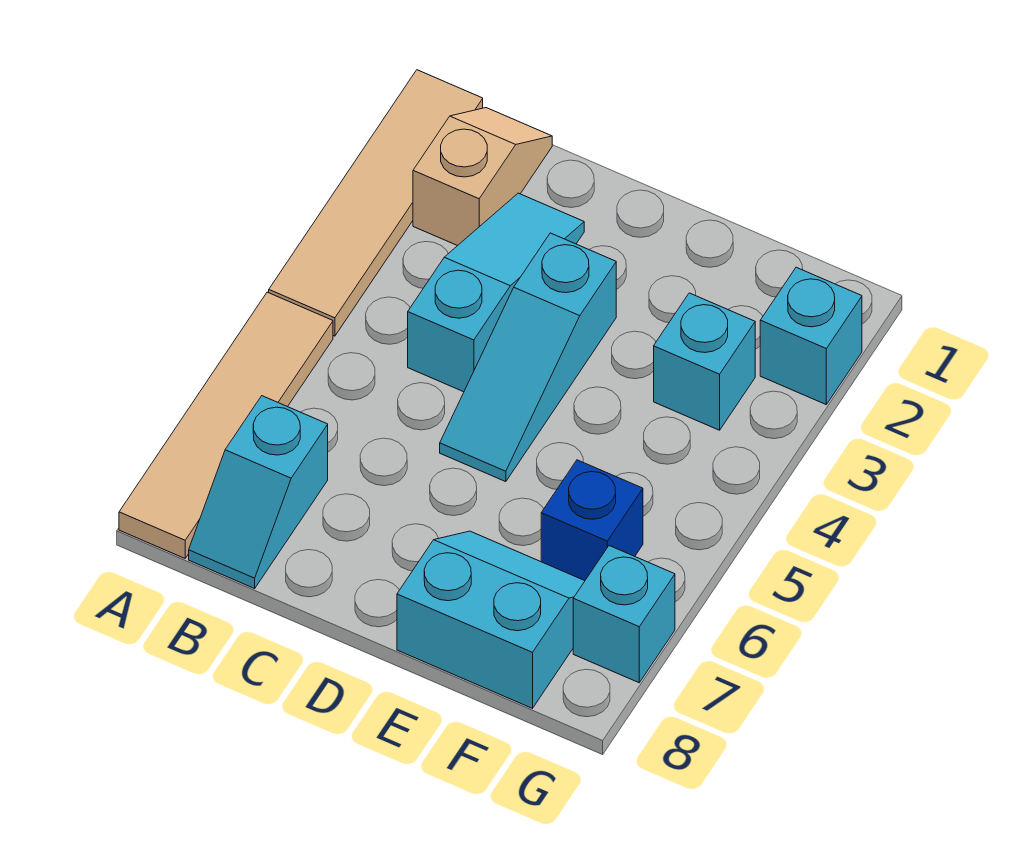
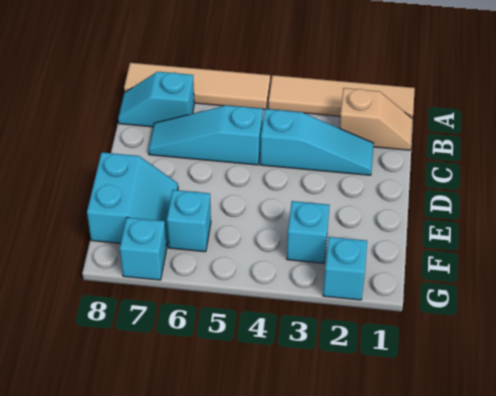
cyan slope D3:D5 level 1 top 3 -> cyan slope C5:C7 level 1 top 5
blue brick F6 level 1 -> cyan brick F6 level 1

